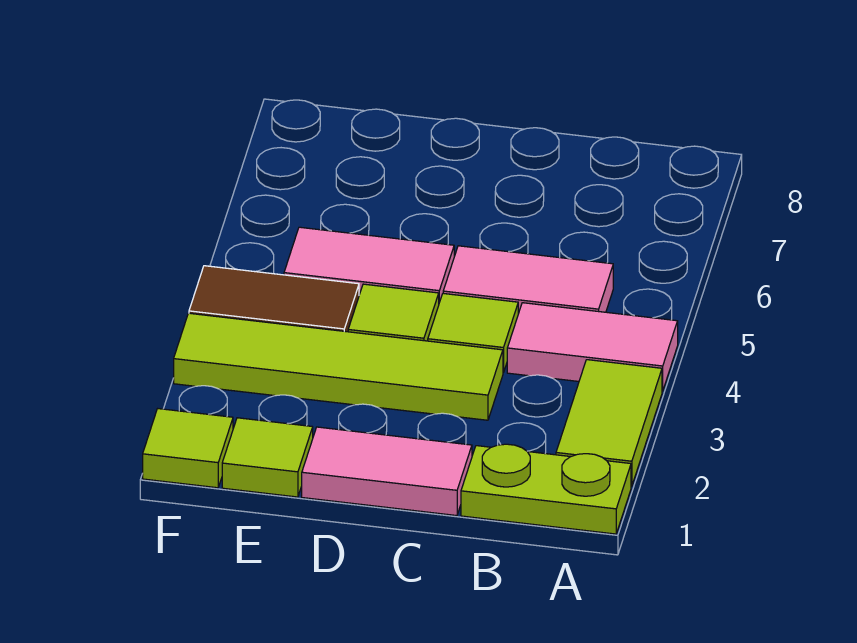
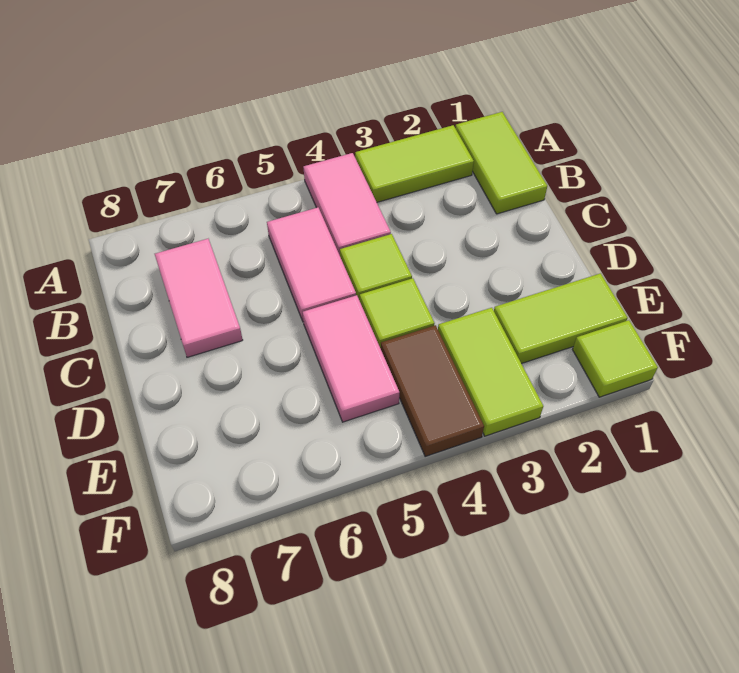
lime plate A1:B1 level 1 -> lime tile A1:B1 level 1
pink tile C1:D1 level 1 -> pink tile B7:C7 level 1
lime tile C3:F3 level 1 -> lime tile E3:F3 level 1
lime tile E1 level 1 -> lime tile E1:E2 level 1

